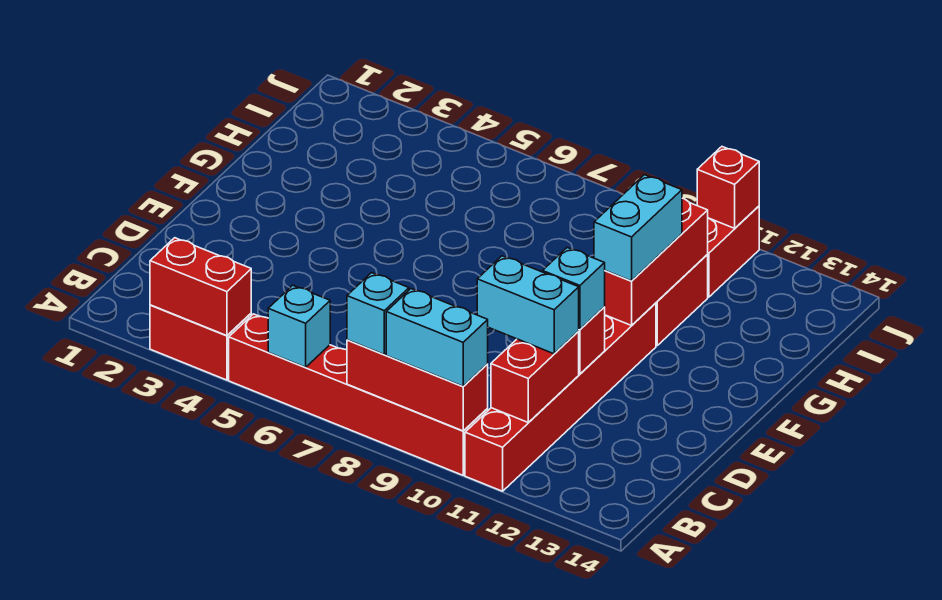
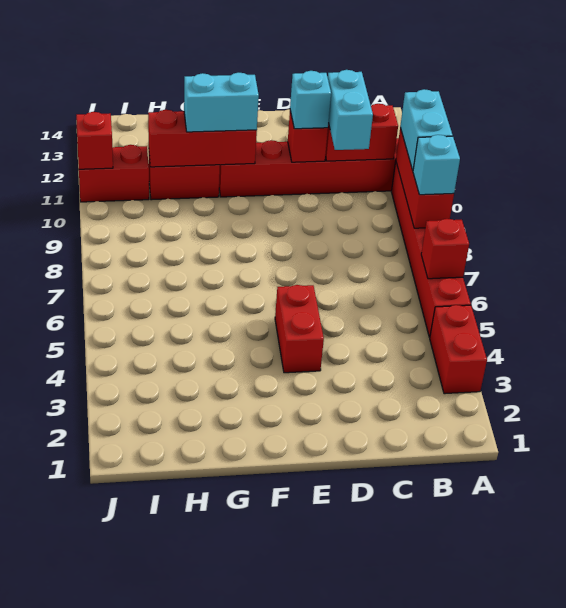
red brick A3:A4 level 2 -> red brick E4:E5 level 1
cyan brick A6 level 2 -> red brick A6 level 2

